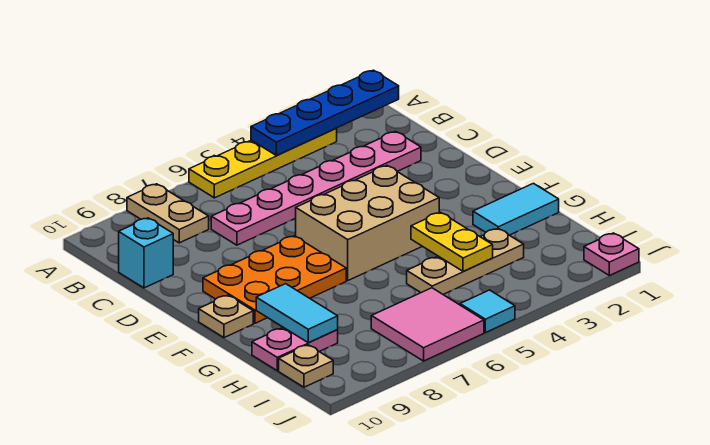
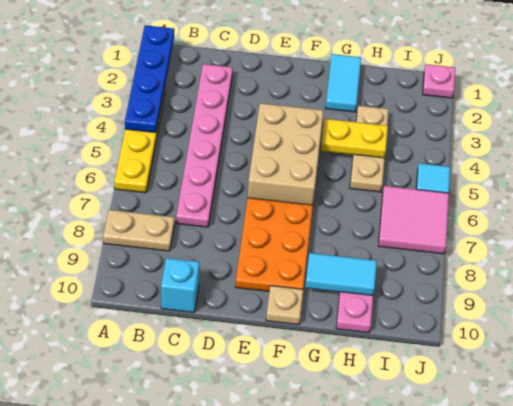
tan plate I10 level 1 -> none

